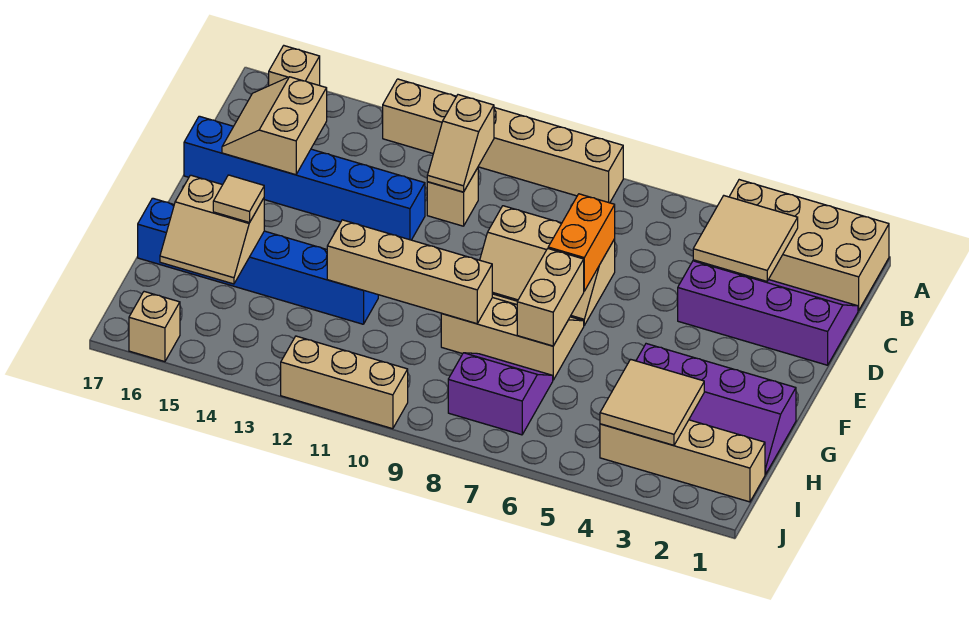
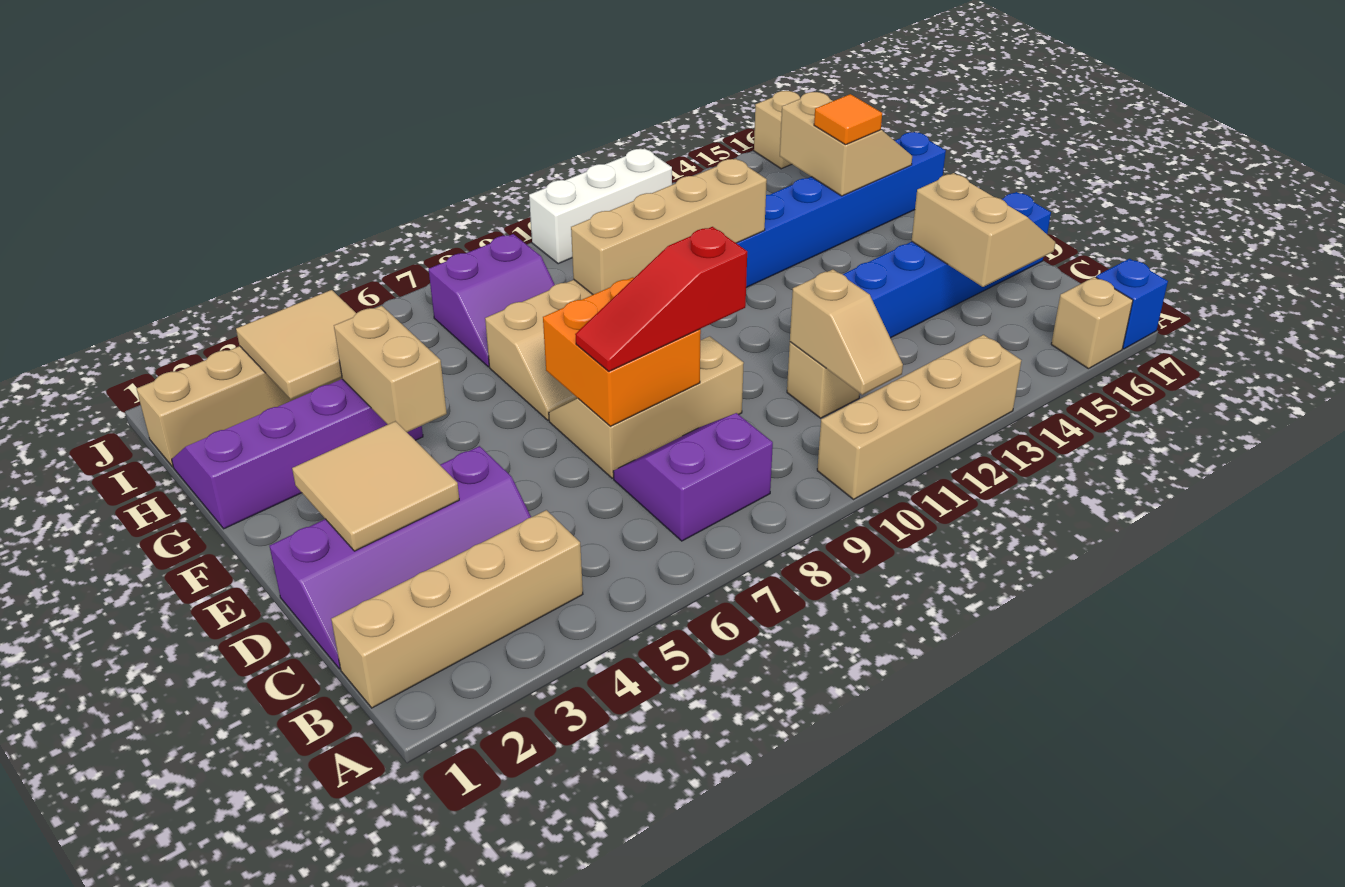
tan brick A1:B4 level 1 -> tan brick B1:B4 level 1
tan brick A8:A13 level 1 -> tan brick A10:A13 level 1
none -> blue brick A17 level 1
tan tile B3:C4 level 2 -> tan tile D2:E3 level 2
none -> purple slope B7:C8 level 1 top B
tan slope B11:C11 level 2 top B -> tan slope B11:C11 level 2 top C
orange brick D7:E7 level 2 -> orange brick D7:E8 level 2
none -> red slope D7:D9 level 3 top 9
tan brick F7:G7 level 2 -> tan brick F4:G4 level 2
tan slope G15:H16 level 2 top G -> tan slope G15:H16 level 2 top 15
tan tile G15 level 3 -> orange tile G15 level 3
tan brick J10:J12 level 1 -> white brick J10:J12 level 1

